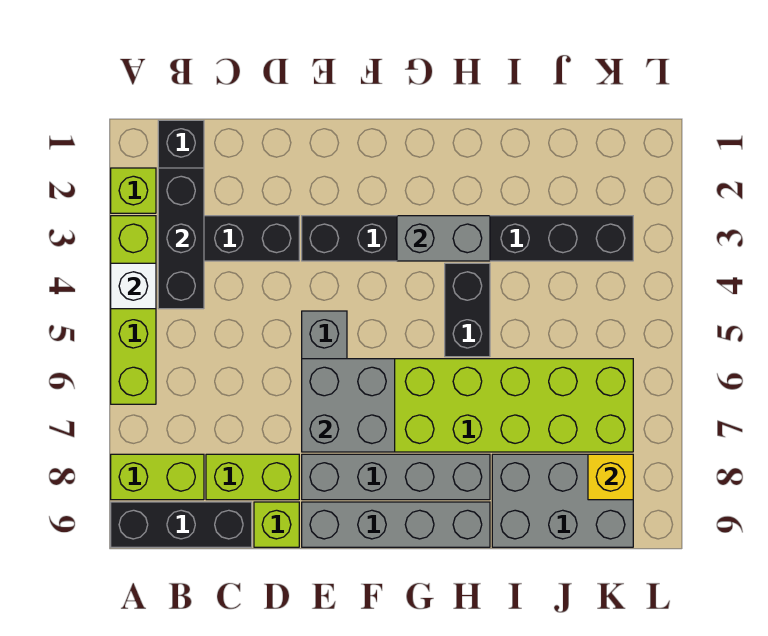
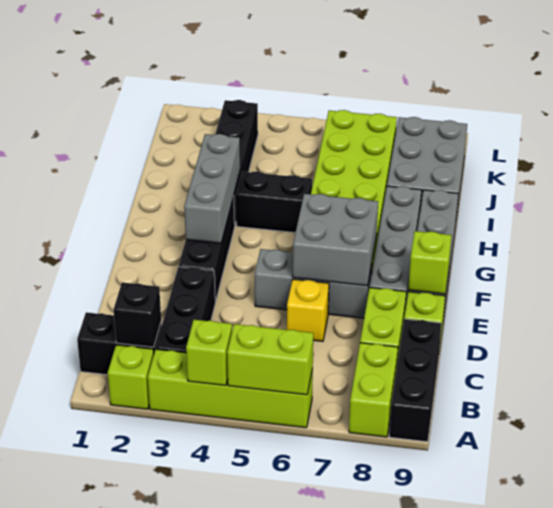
white brick A4 level 2 -> lime brick A4 level 2
none -> lime brick A5:A6 level 2
black brick B2:B4 level 2 -> black brick B2 level 2
none -> lime brick E9 level 2
grey brick G3:H3 level 2 -> grey brick F3:H3 level 2
yellow brick K8 level 2 -> yellow brick D6 level 1

